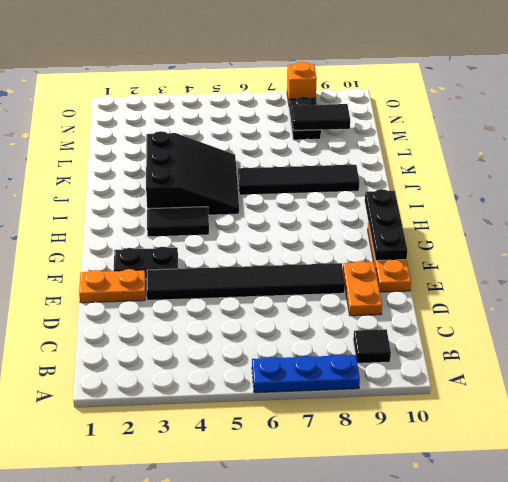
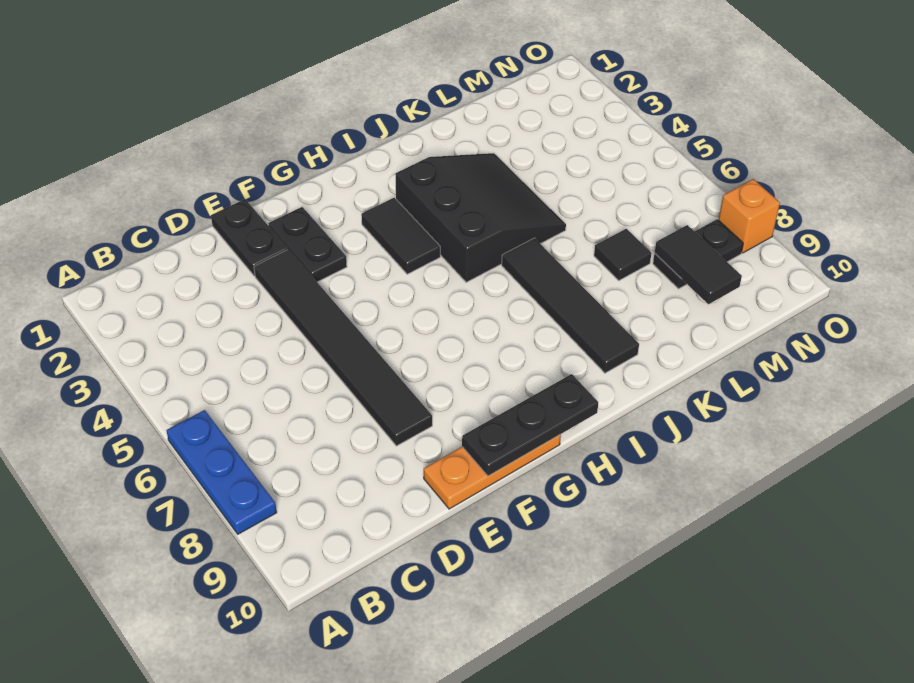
black tile B9 level 1 -> black tile L7 level 1
orange plate D9:E9 level 1 -> none
orange plate E1:E2 level 1 -> black plate E1:E2 level 1
black slope I3:K5 level 1 top 3 -> black slope I3:K5 level 1 top I

